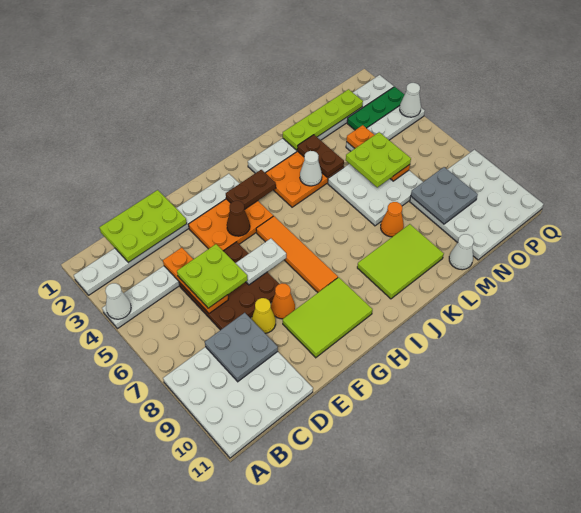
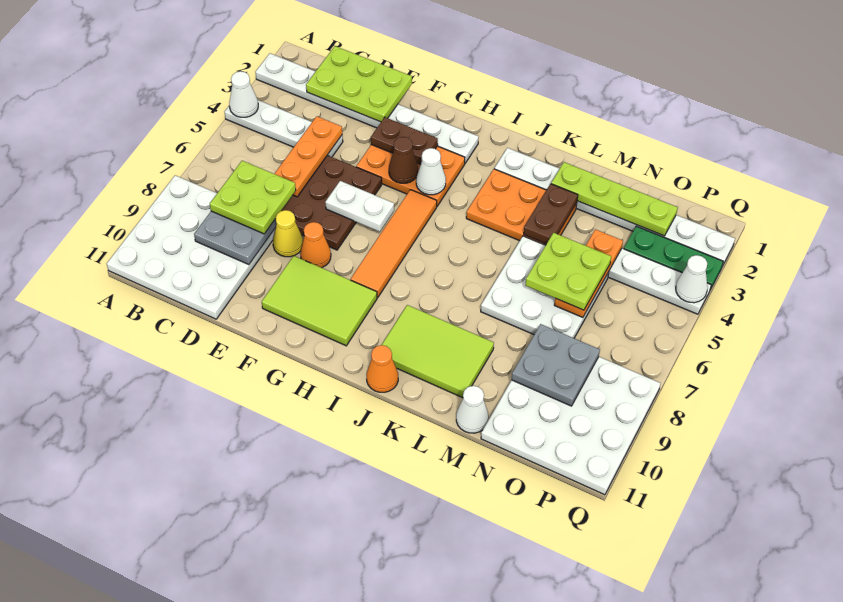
lime plate D5:E6 level 3 -> lime plate C7:D8 level 3
brown plate H3:I3 level 2 -> brown plate F3:G3 level 2
white cone K4 level 2 -> white cone H4 level 2
orange cone L8 level 1 -> orange cone J11 level 1

